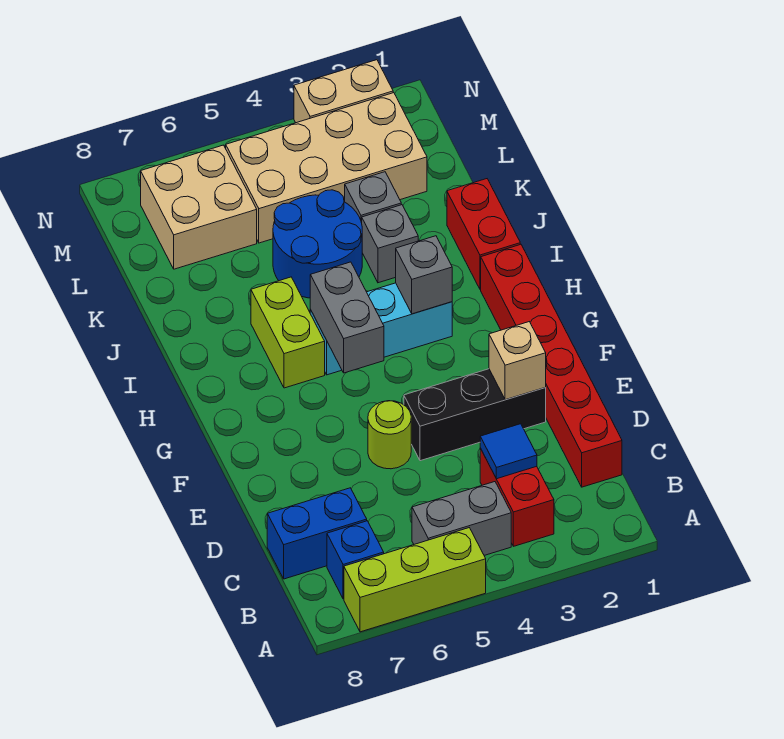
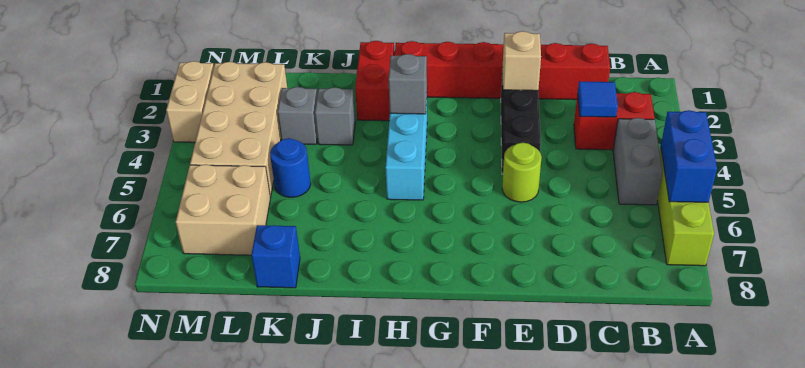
blue brick B7 level 1 -> blue brick K8 level 1
blue brick C7:C8 level 1 -> blue brick A5:A6 level 2
grey brick G5:H5 level 2 -> none
lime brick H6:I6 level 1 -> none
red brick I1:J1 level 1 -> red brick I1:I2 level 1
blue round brick J4:K5 level 1 -> blue round brick K5 level 1

